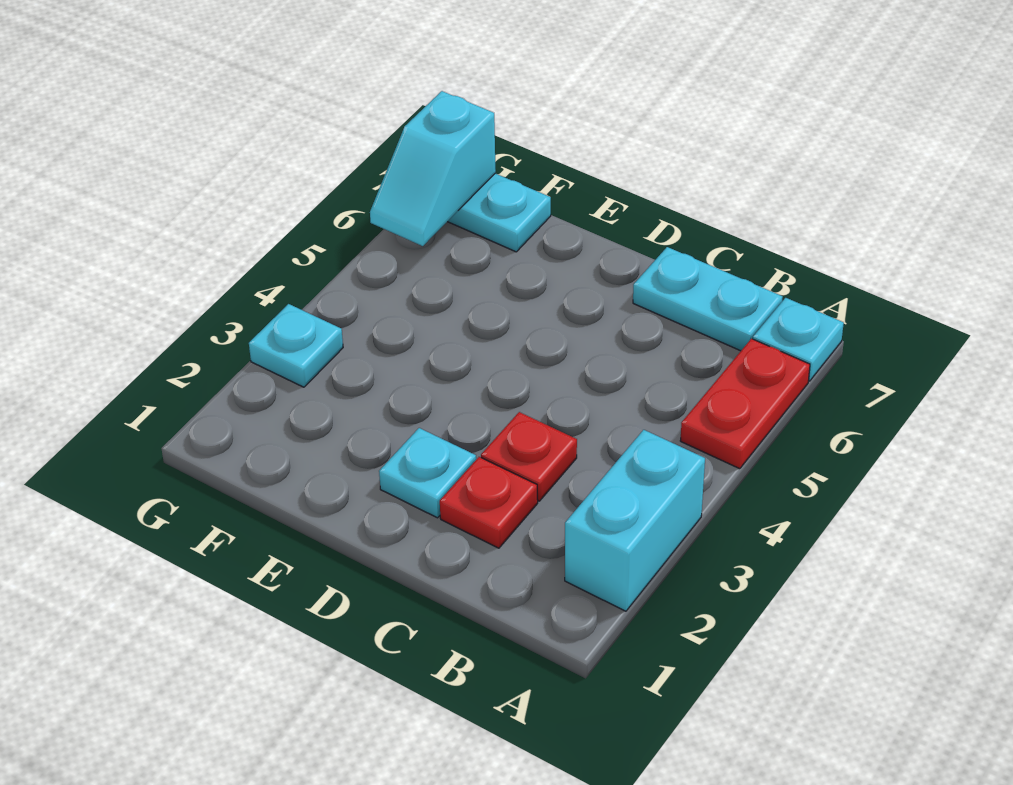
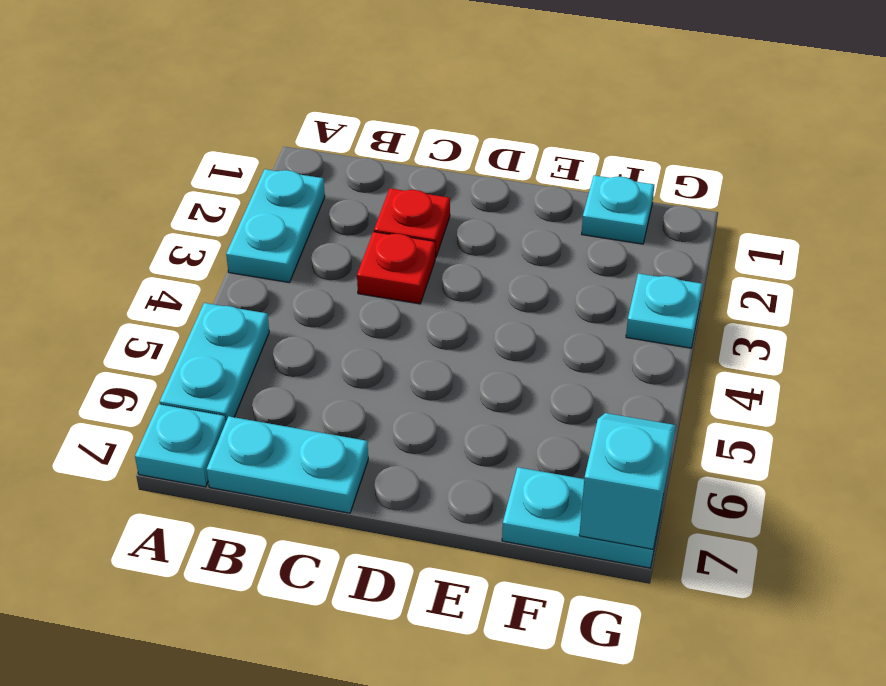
cyan brick A2:A3 level 1 -> cyan plate A2:A3 level 1
red plate A5:A6 level 1 -> cyan plate A5:A6 level 1
cyan plate D2 level 1 -> cyan plate F1 level 1

